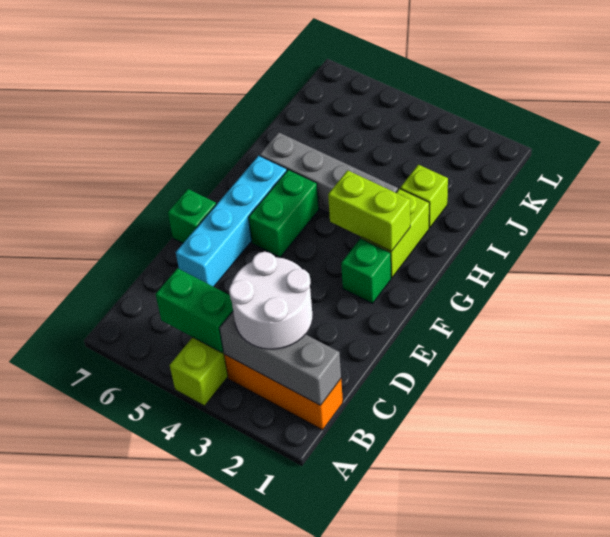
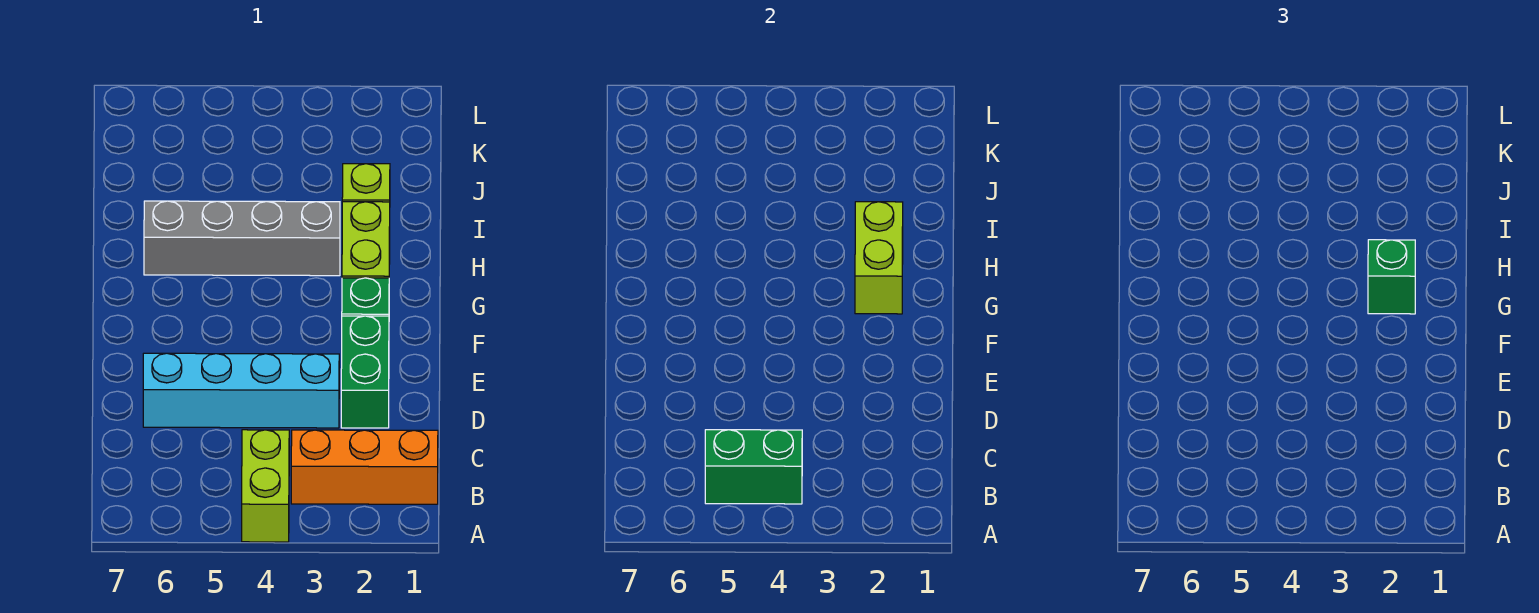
grey brick B1:B3 level 2 -> none
white round brick B2:C3 level 3 -> none
cyan brick D6:G6 level 1 -> cyan brick D3:D6 level 1
green brick E7 level 1 -> green brick G2 level 3
green brick F5:G5 level 1 -> green brick D2:E2 level 1
lime brick G2:G3 level 2 -> lime brick G2:H2 level 2

